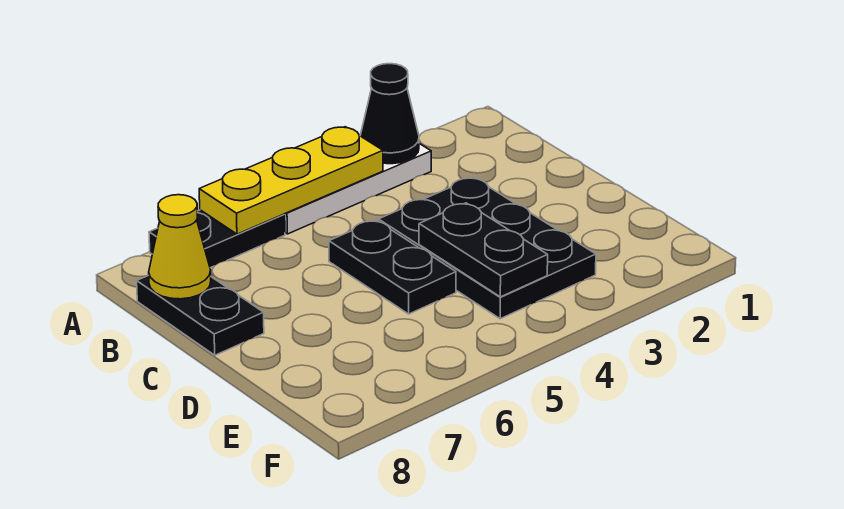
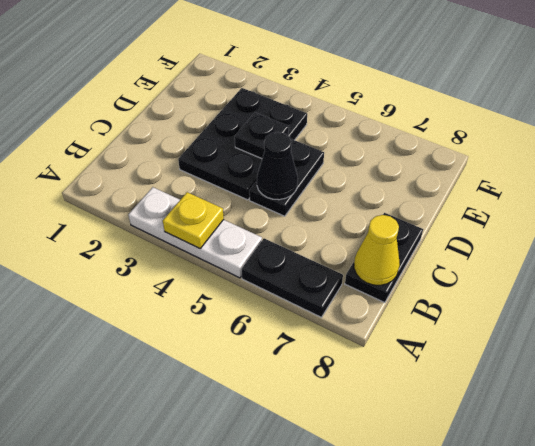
black cone A3 level 2 -> black cone C5 level 2
yellow plate A4:A6 level 2 -> yellow plate A4 level 2
black plate D4:E4 level 2 -> black plate D4 level 2

